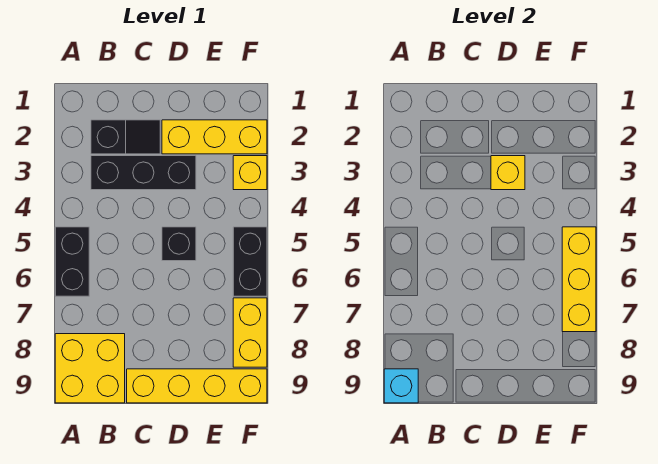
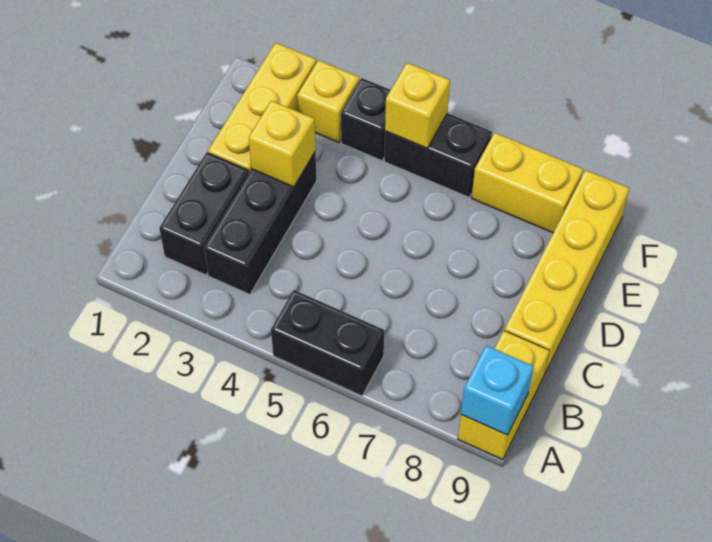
yellow brick A8:B9 level 1 -> yellow brick A9:B9 level 1
black slope B2:C2 level 1 top B -> black brick B2:C2 level 1
black brick D5 level 1 -> black brick F4 level 1
yellow brick F5:F7 level 2 -> yellow brick F5 level 2

